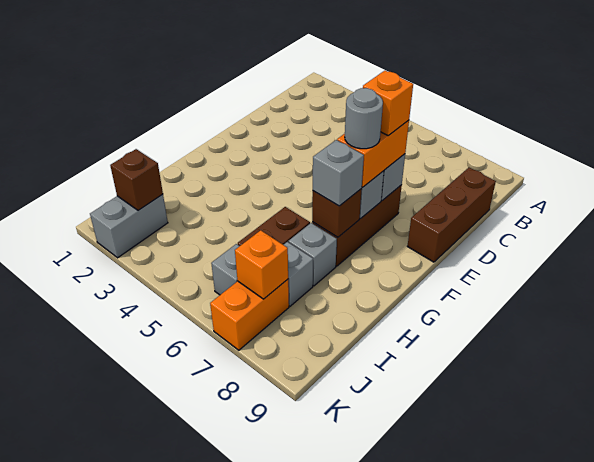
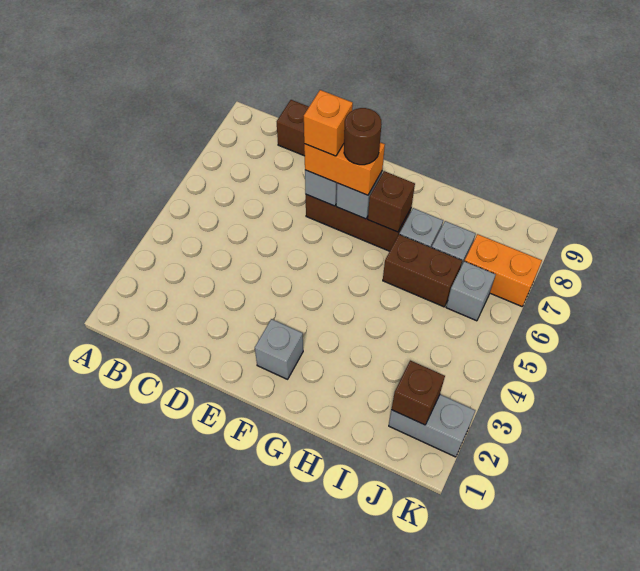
grey round brick F7 level 4 -> brown round brick F7 level 4
grey brick G7 level 3 -> grey brick F2 level 1
orange brick J7 level 2 -> none

